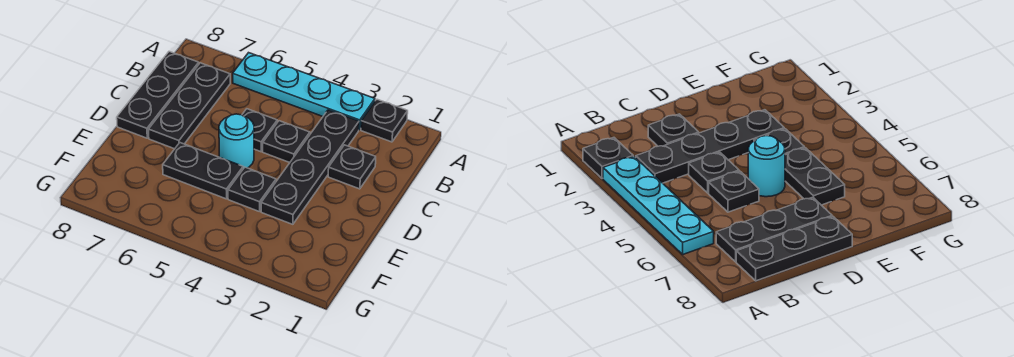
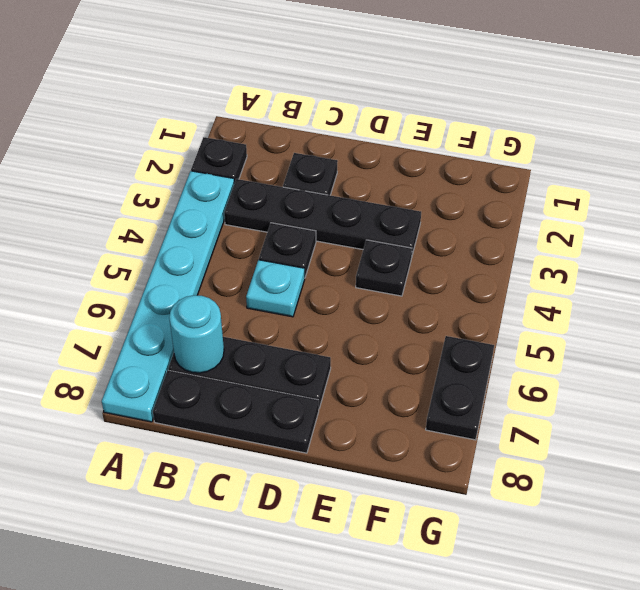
cyan plate A3:A6 level 1 -> cyan plate A3:A8 level 1
black plate C5 level 1 -> cyan plate C5 level 1
cyan round brick D5 level 1 -> cyan round brick B7 level 2
black plate E5:E6 level 1 -> black plate G6:G7 level 1

